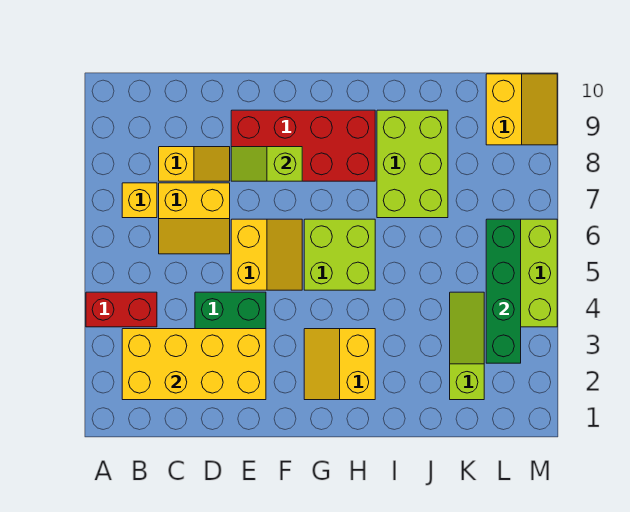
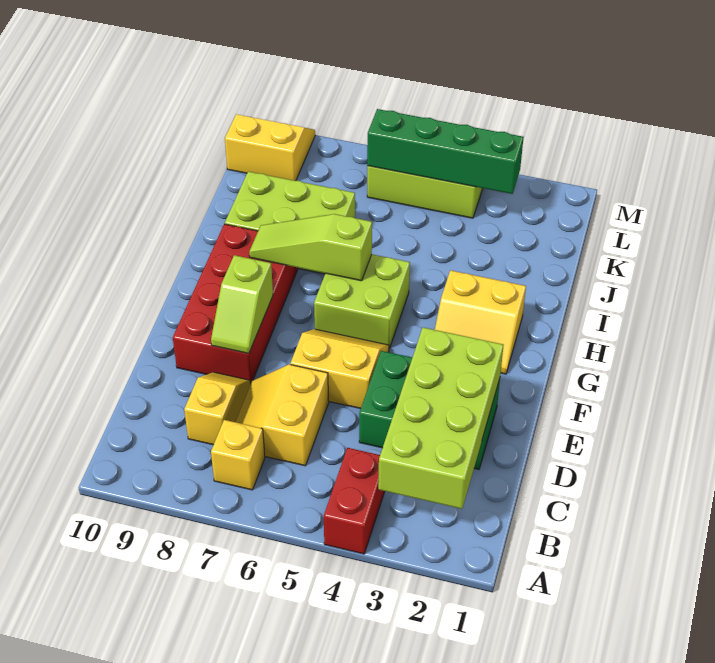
yellow brick B2:E3 level 2 -> lime brick B2:E3 level 2
yellow slope C6:D7 level 1 top 7 -> yellow slope C6:D7 level 1 top 6
lime slope K2:K4 level 1 top 2 -> lime slope H6:H8 level 2 top 6

